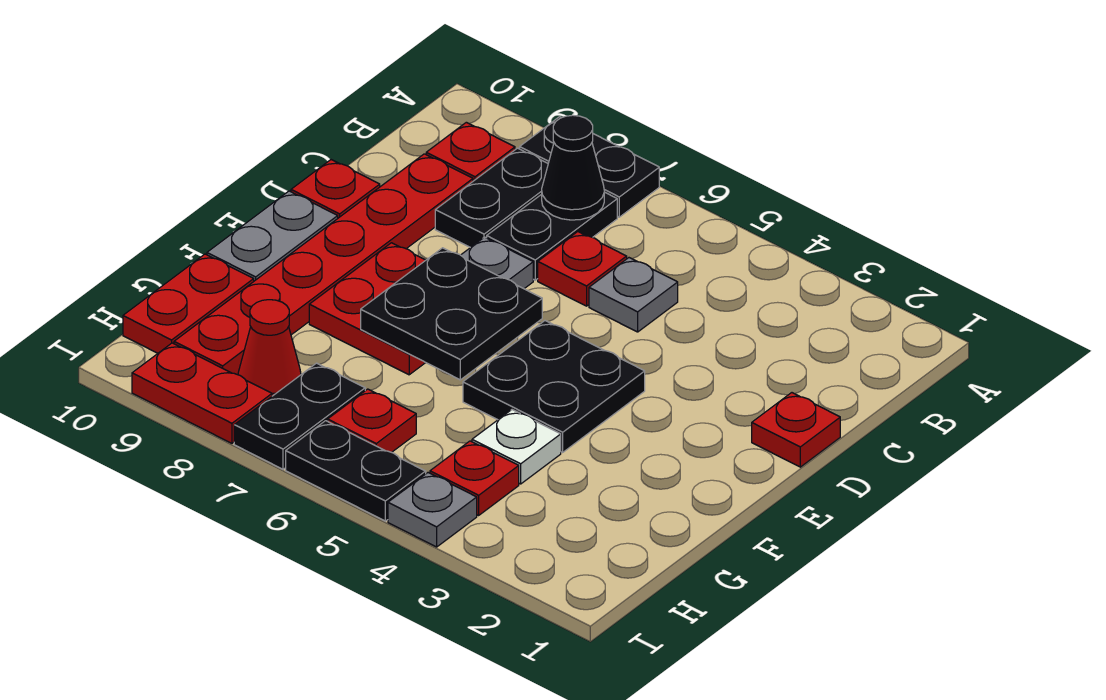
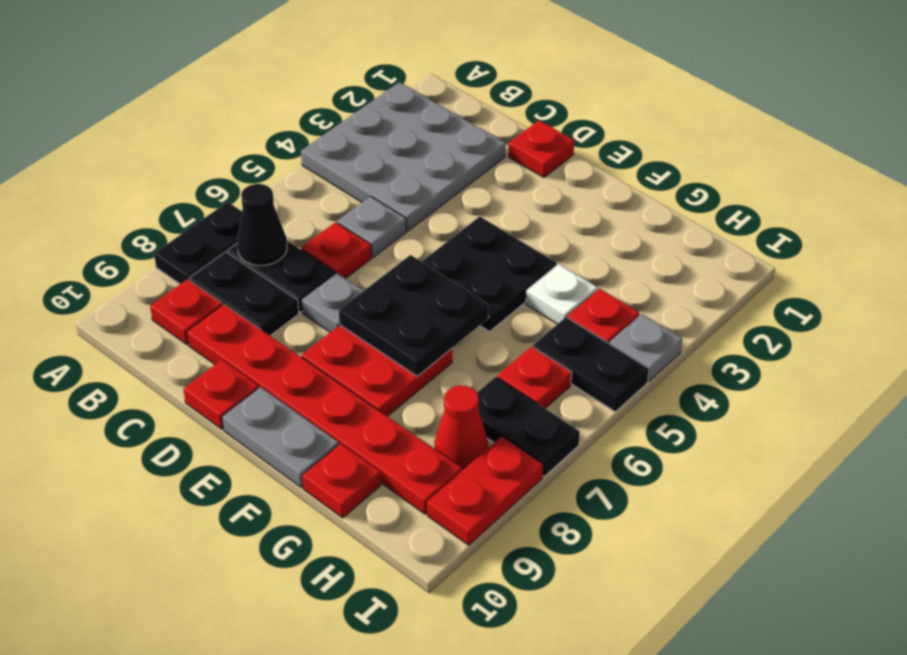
none -> grey plate A2:C4 level 1
red plate G10:H10 level 1 -> red plate G10 level 1
black plate I5:I6 level 1 -> black plate H5:I5 level 1

